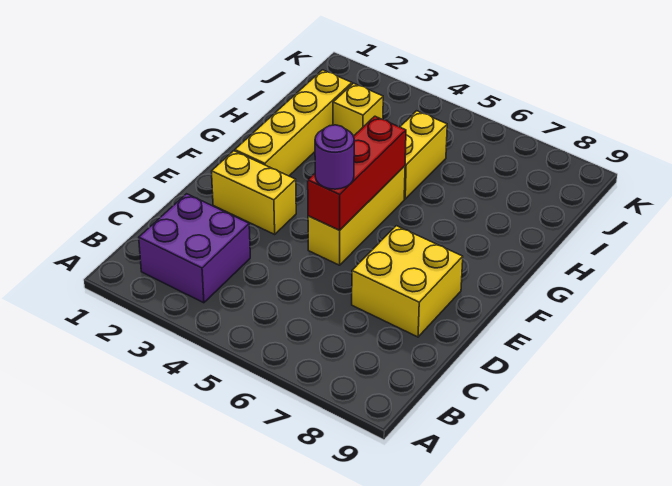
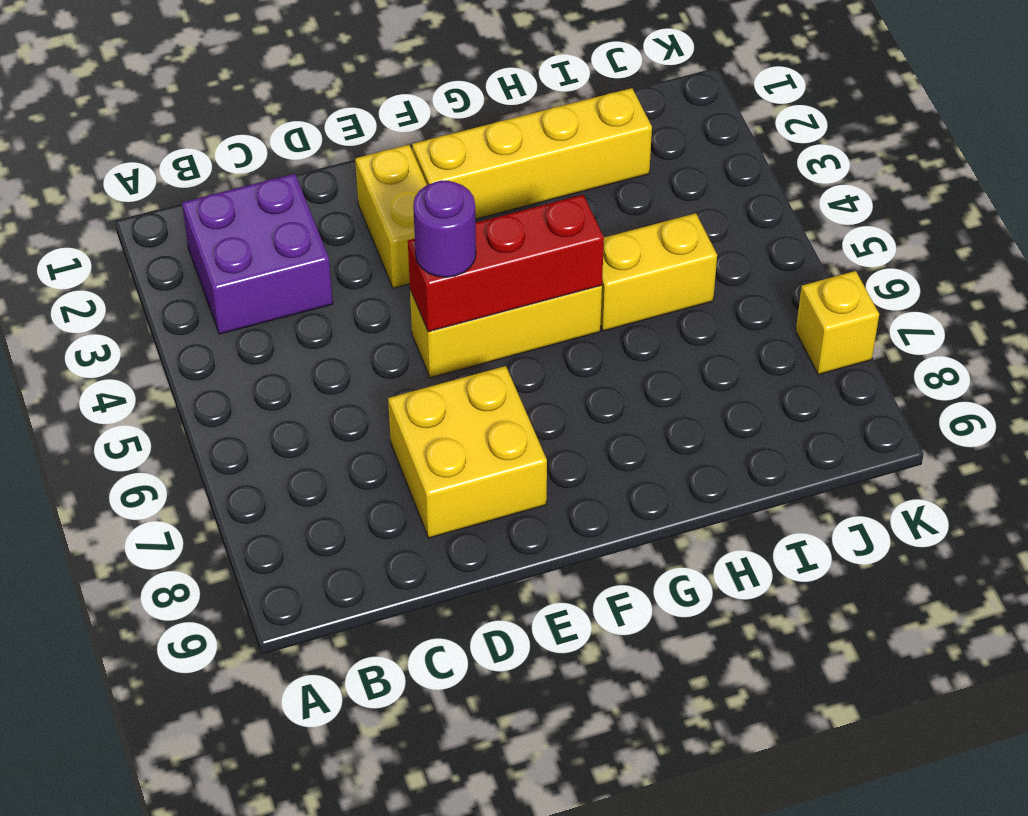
yellow brick I3 level 1 -> yellow brick K7 level 1

